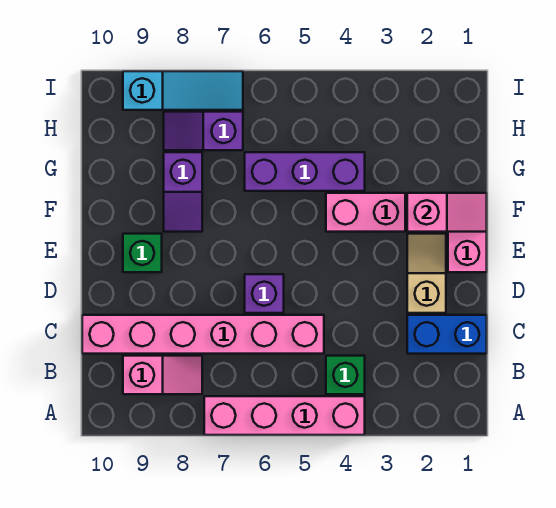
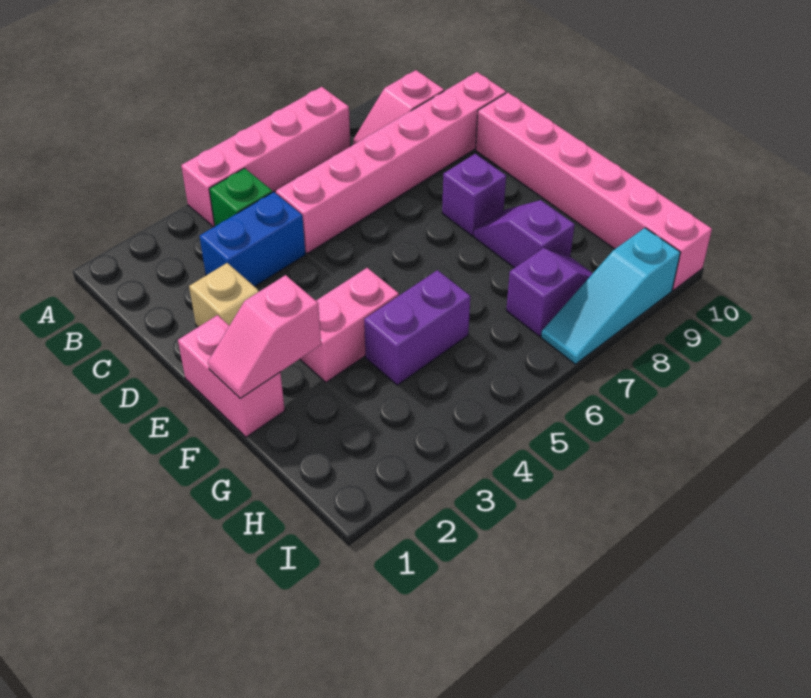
blue brick C1:C2 level 1 -> blue brick C3:C4 level 1
purple brick D6 level 1 -> purple brick E8 level 1
none -> pink brick D10:I10 level 1
green brick E9 level 1 -> none
purple brick G4:G6 level 1 -> purple brick G4:G5 level 1

